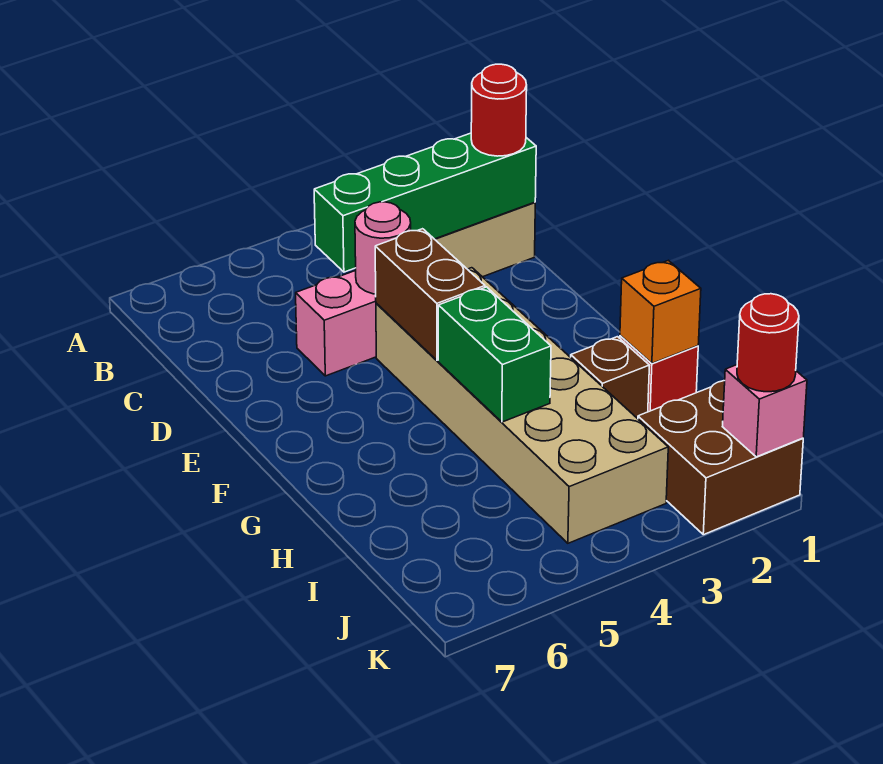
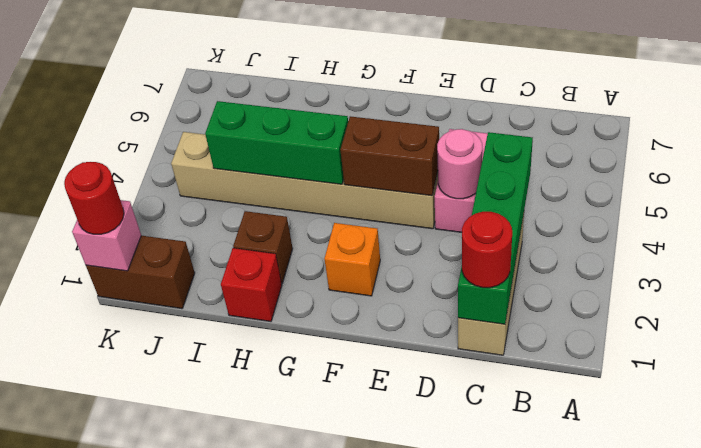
tan brick E3:J4 level 1 -> tan brick E4:J4 level 1
green brick G4:H4 level 2 -> green brick G4:I4 level 2
orange brick H1 level 2 -> orange brick F2 level 1
brown brick J1:K2 level 1 -> brown brick J1:K1 level 1

